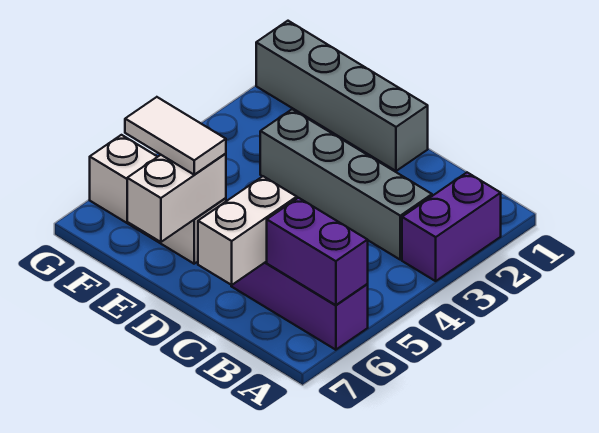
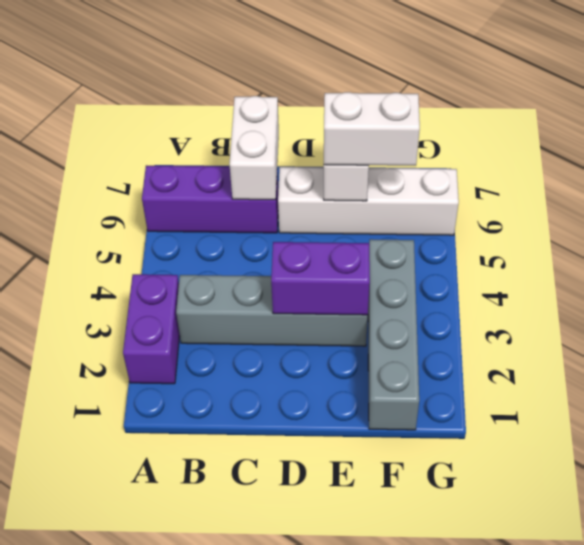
purple brick A6:B6 level 2 -> purple brick D3:E3 level 2
grey brick D1:G1 level 1 -> grey brick F1:F4 level 1
white brick E6:G6 level 1 -> white brick D6:G6 level 1
white tile E6:F6 level 3 -> white brick E6:F6 level 3

